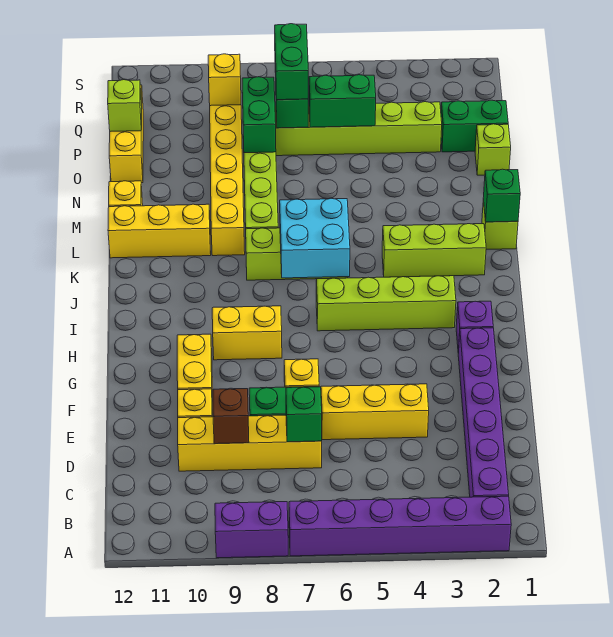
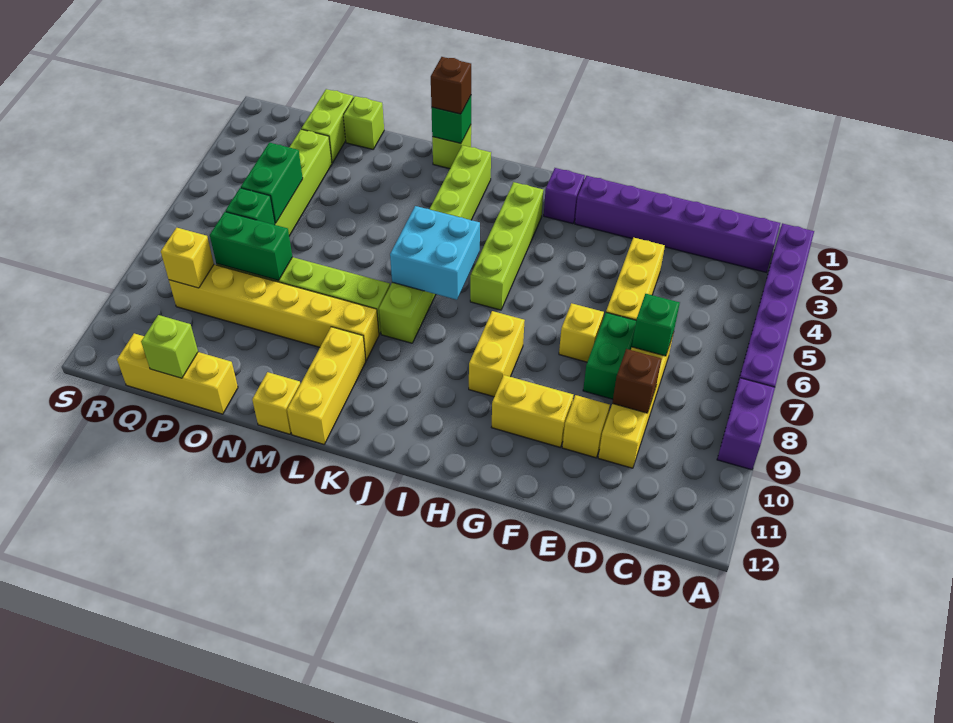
none -> brown brick L1 level 3
green brick P1:P2 level 1 -> lime brick P1:P2 level 1
green brick P7:Q7 level 3 -> none

